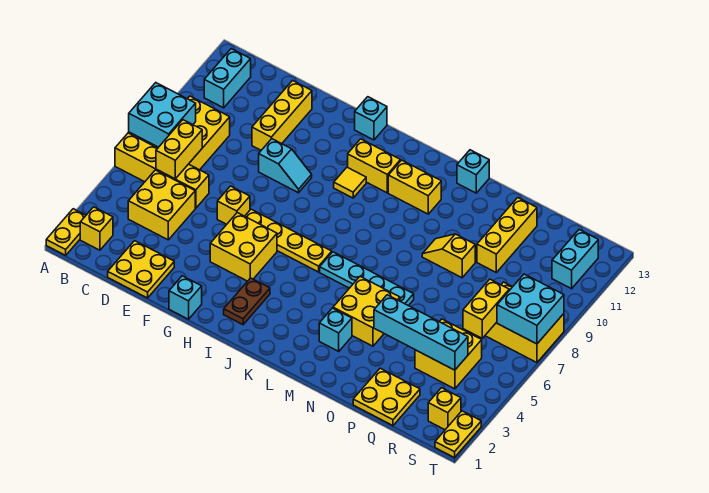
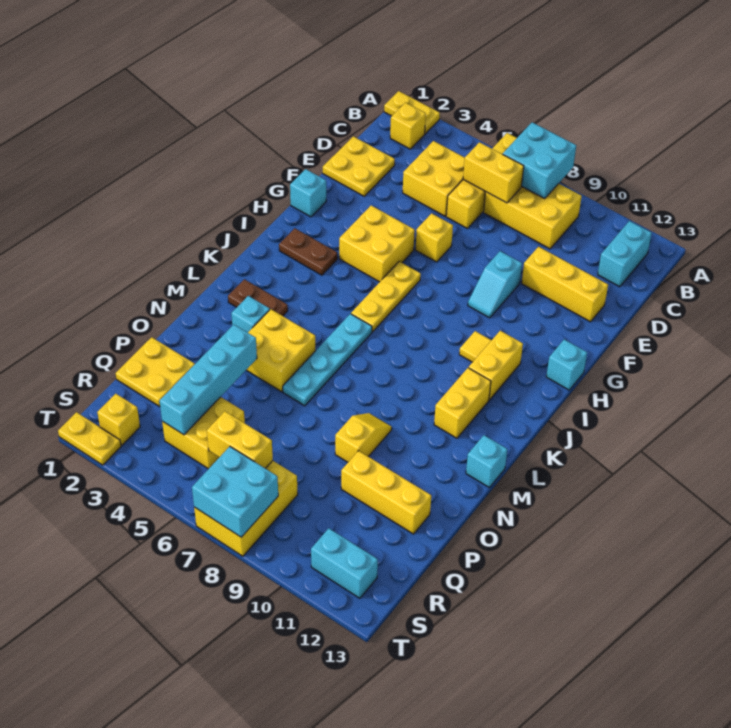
cyan brick B11:B12 level 1 -> cyan brick B12:C12 level 1
yellow plate G6:J6 level 1 -> yellow plate H6:J6 level 1
none -> brown plate L2:L3 level 1

